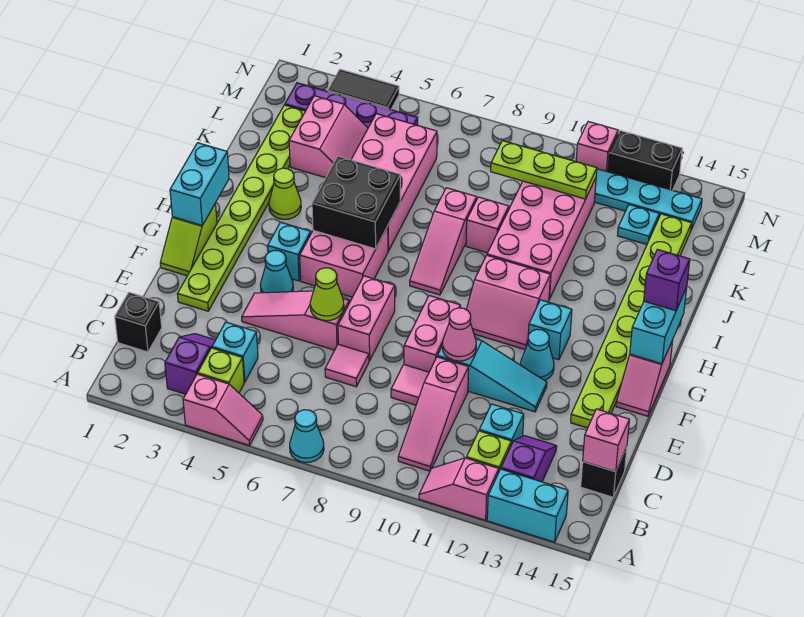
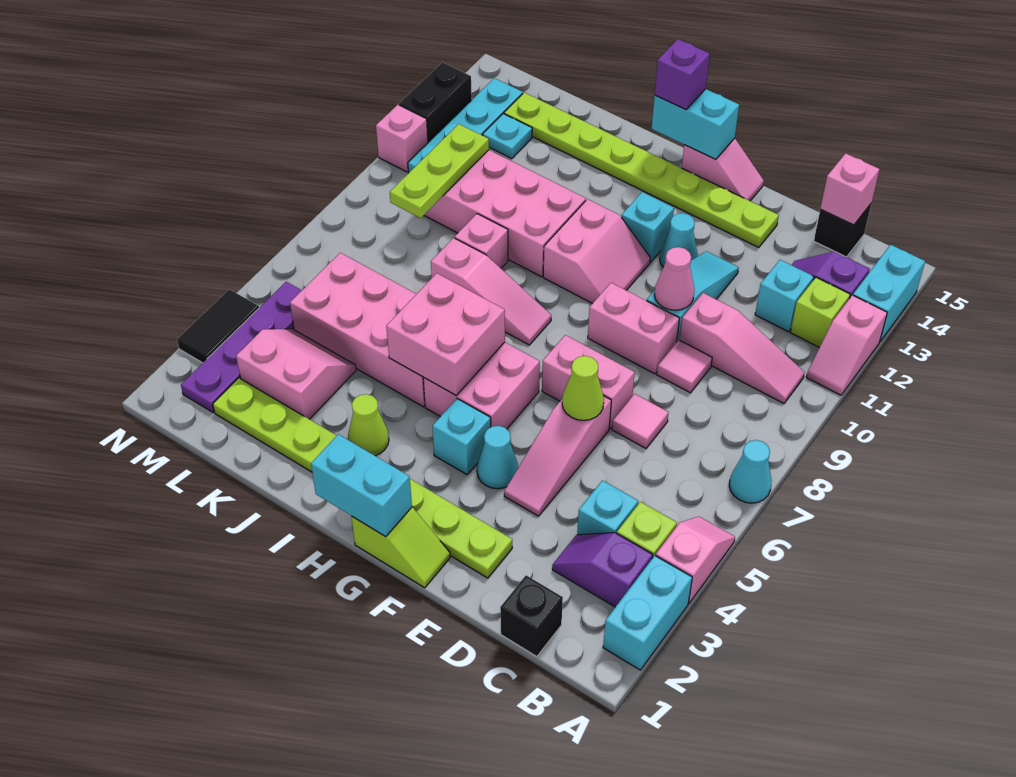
none -> cyan brick A2:A3 level 1
black brick H5:I6 level 2 -> pink brick H5:I6 level 2

